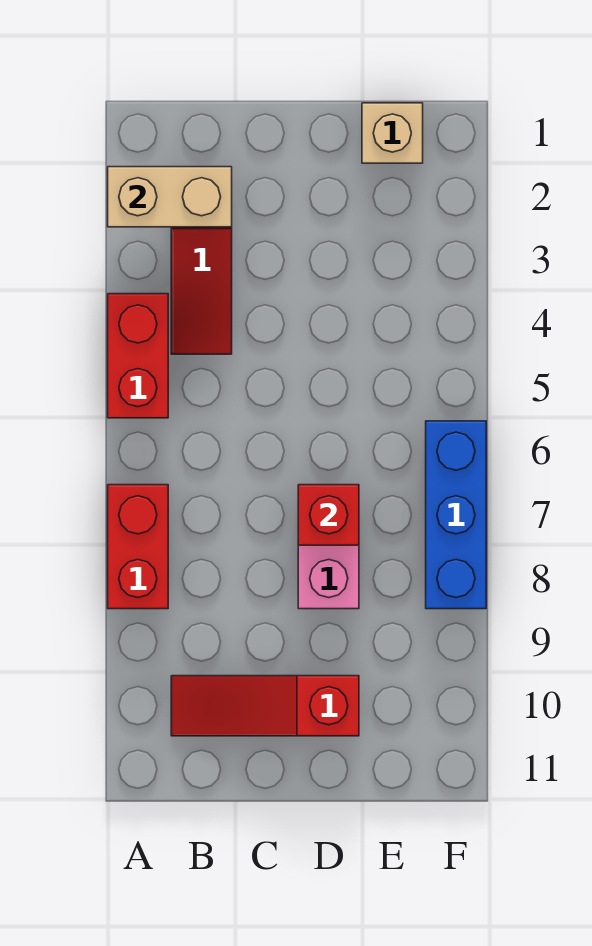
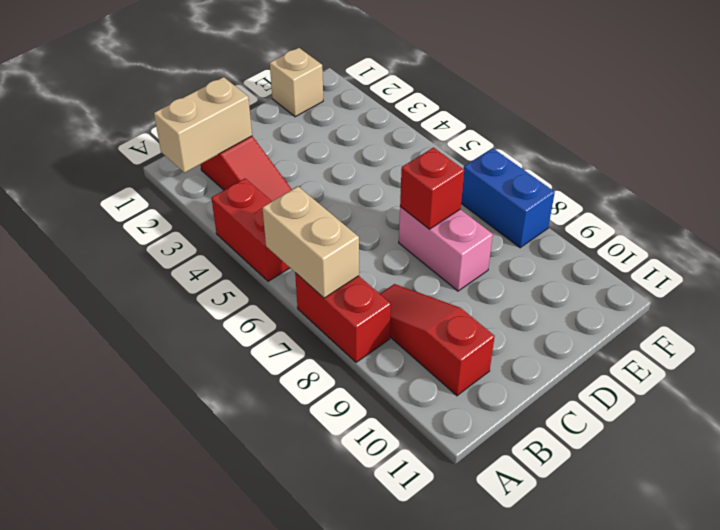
none -> tan brick A6:A7 level 2
red slope B10:D10 level 1 top D -> red slope B8:B10 level 1 top 10
blue brick F6:F8 level 1 -> blue brick F7:F8 level 1

